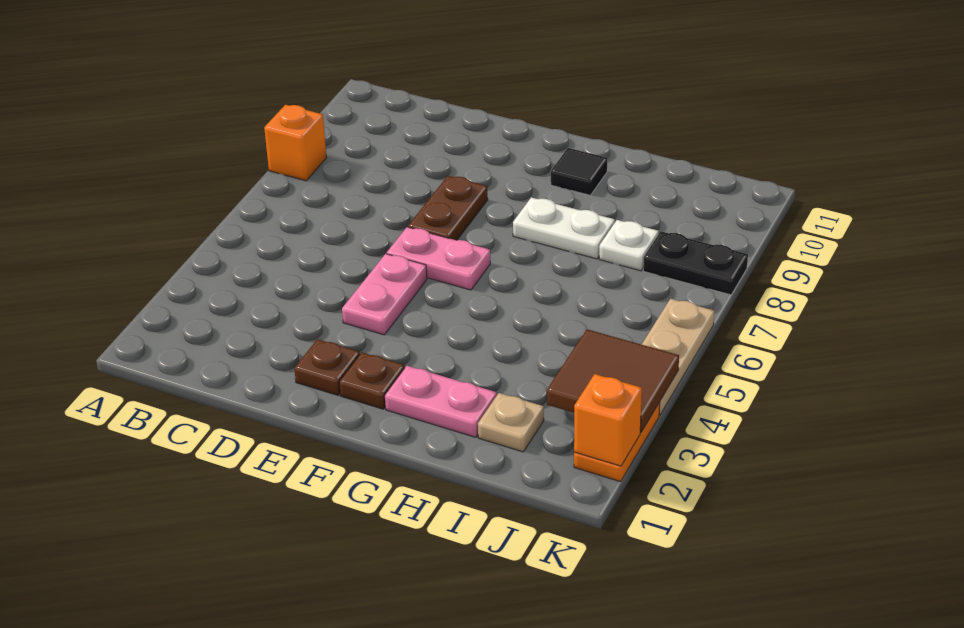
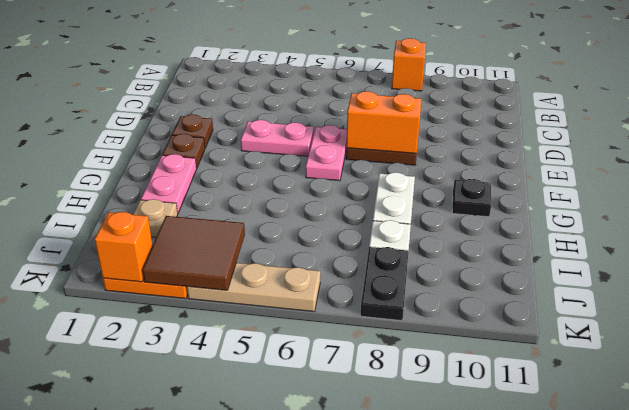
none -> orange brick E7:E8 level 2
black tile G10 level 1 -> black plate G10 level 1

